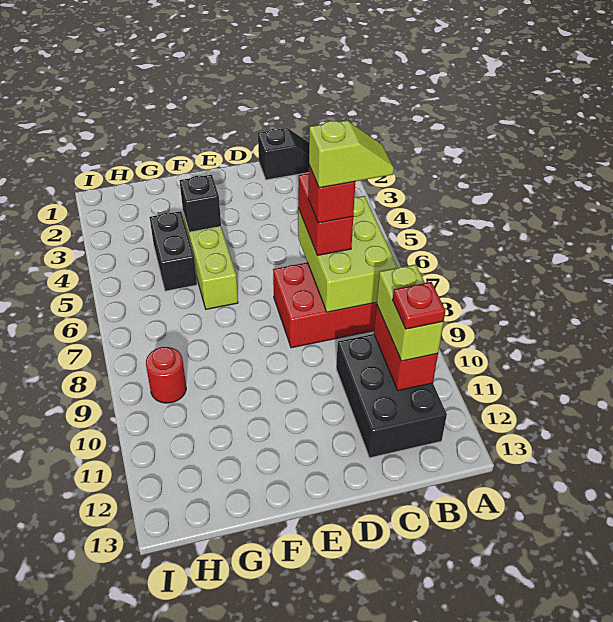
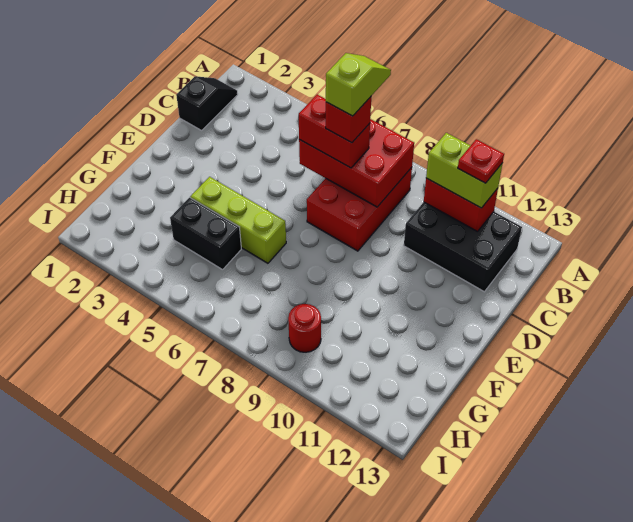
lime brick B6:C8 level 2 -> red brick B6:C8 level 2
black brick F4 level 2 -> none

